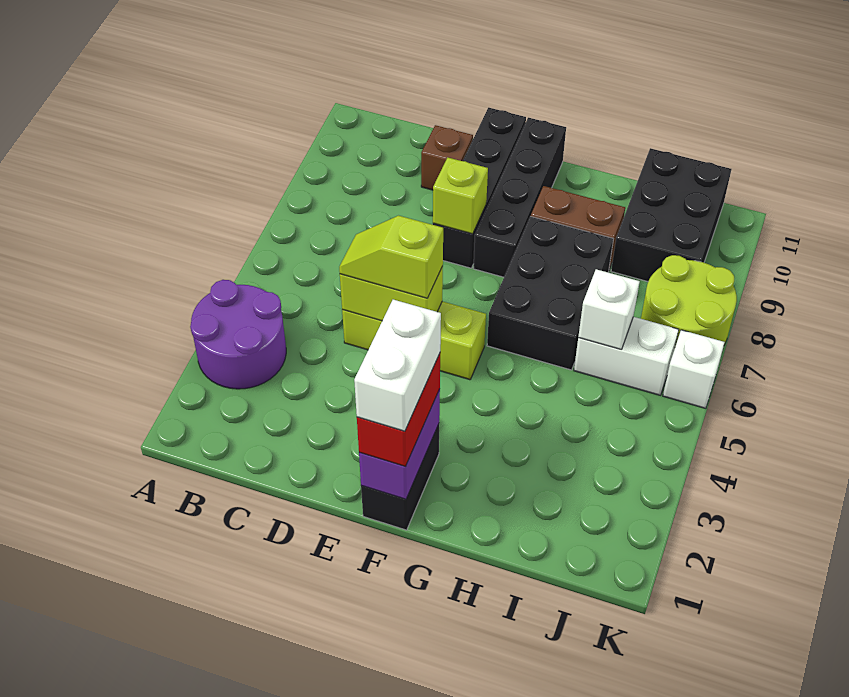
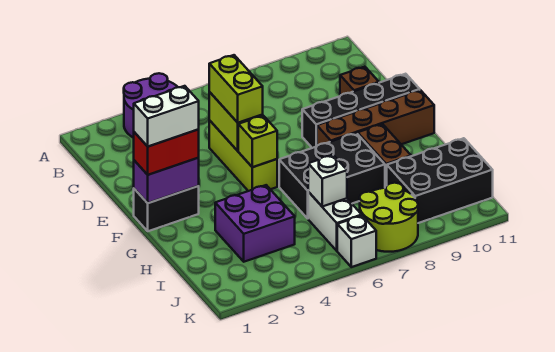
lime slope D5:E5 level 3 top E -> lime brick D5:E5 level 3
lime brick E8 level 2 -> lime brick F5 level 2
black brick F8:F11 level 1 -> brown brick F8:F11 level 1
none -> purple brick H3:I4 level 1

